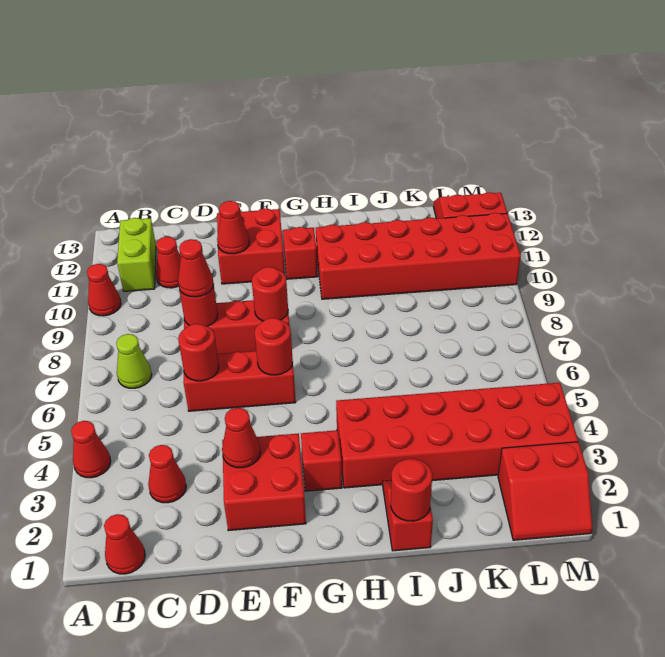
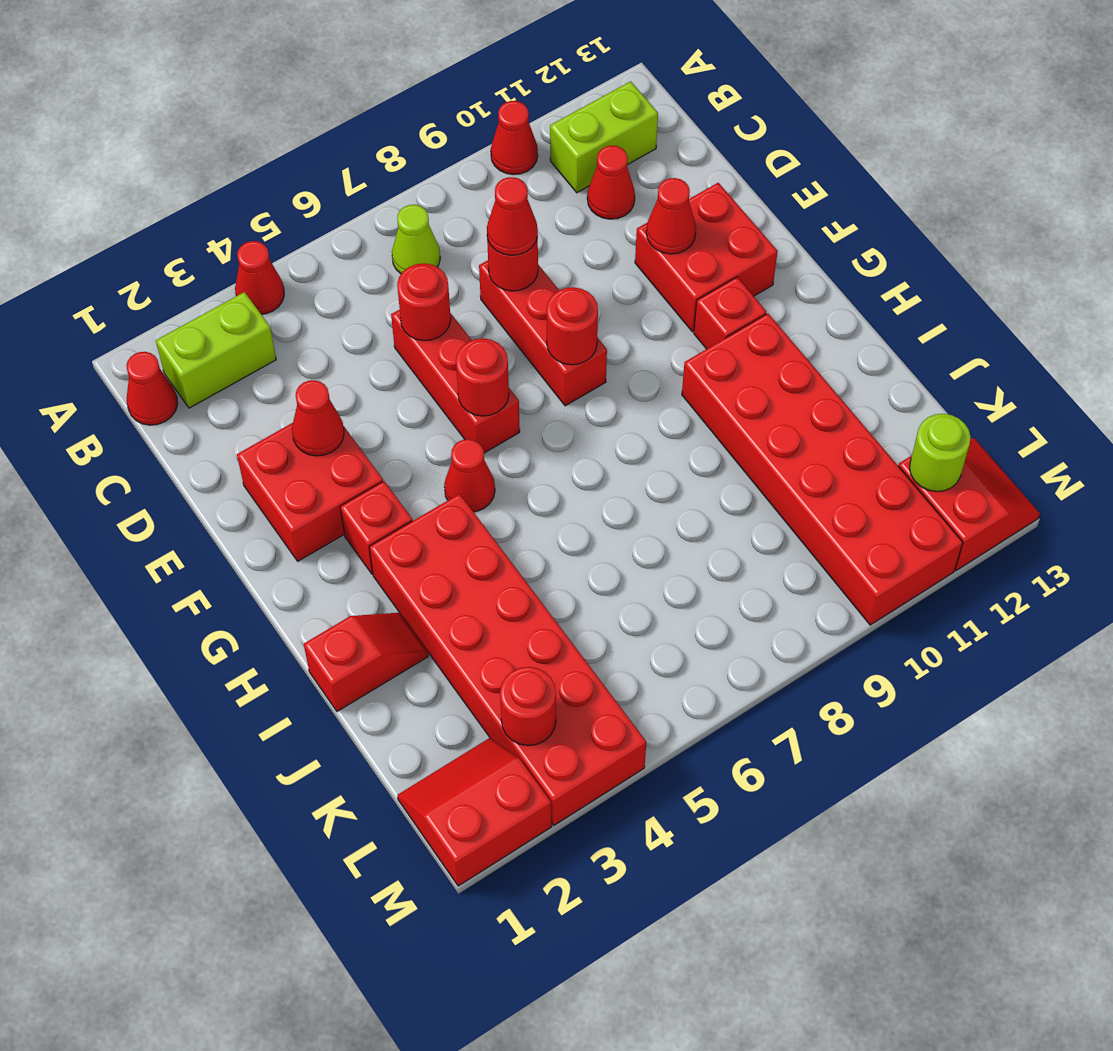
none -> lime brick B2:B3 level 1
red cone C3 level 1 -> red cone G5 level 1
red round brick I1 level 2 -> red round brick L3 level 2
red slope L1:M2 level 1 top 2 -> red slope L1:M2 level 1 top M
none -> lime round brick L12 level 2

